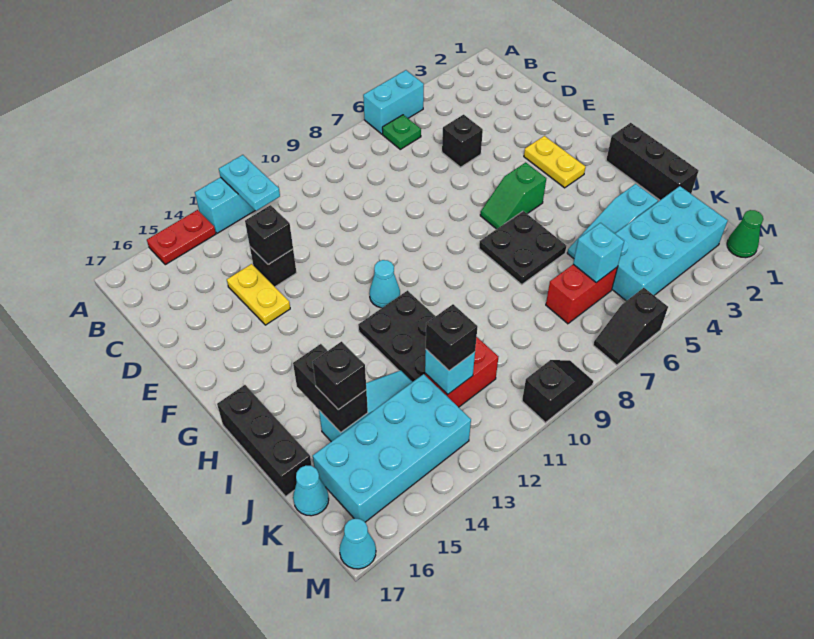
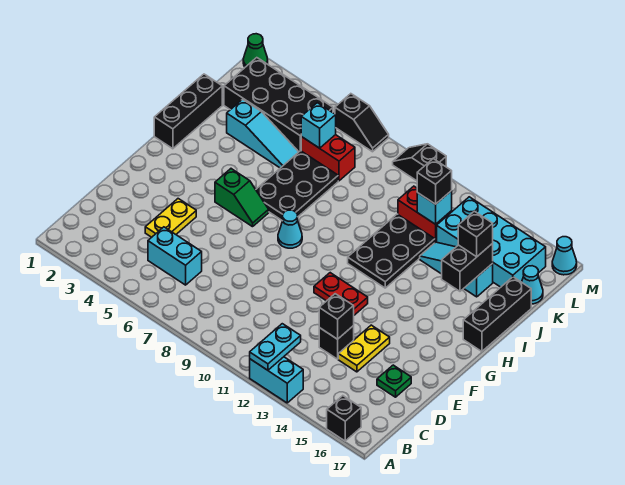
cyan brick A5:A6 level 1 -> cyan brick C5:C6 level 1
red plate A14:A15 level 1 -> red plate F11:F12 level 1
green plate B6 level 1 -> green plate D16 level 1
black brick D5 level 1 -> black brick A16 level 1
yellow plate F3:G3 level 1 -> yellow plate D4:E4 level 1
cyan cone G11 level 1 -> cyan cone G8 level 1
black plate H6:I7 level 1 -> black plate H6:J7 level 1
cyan brick K2:L5 level 1 -> black brick K2:L5 level 1

